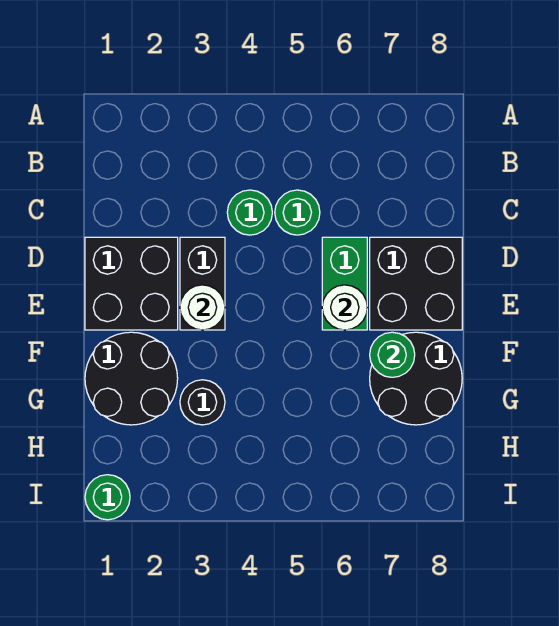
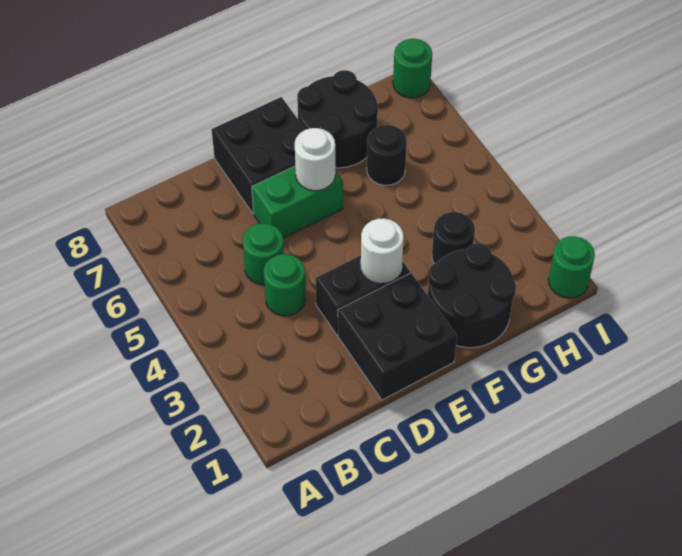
green round brick F7 level 2 -> green round brick I8 level 1
none -> black round brick G6 level 1

